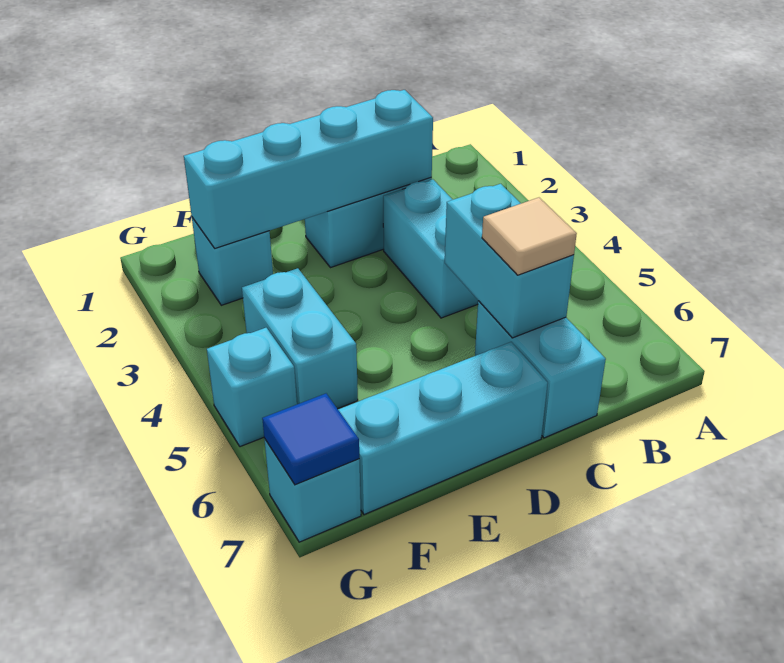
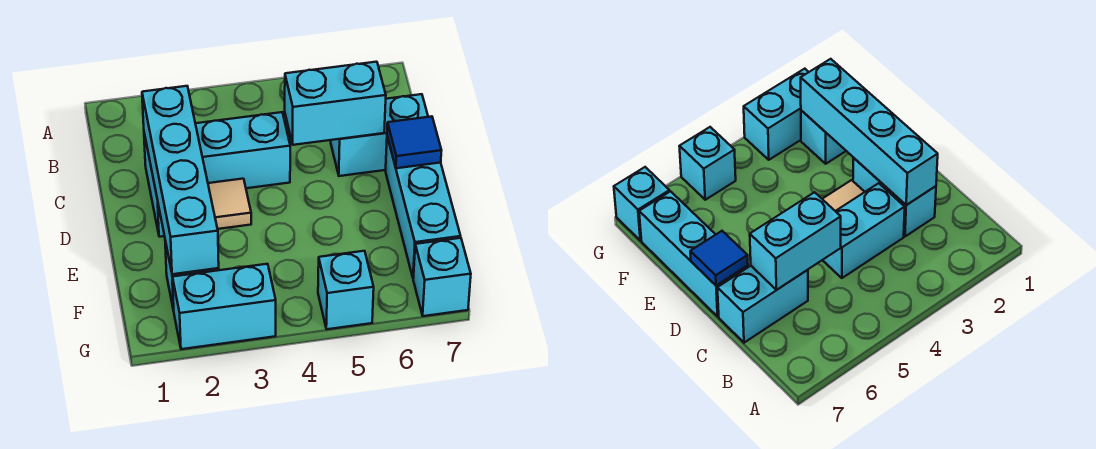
tan tile C6 level 3 -> tan tile D3 level 1
cyan brick F4:F5 level 1 -> cyan brick G2:G3 level 1
blue tile G7 level 2 -> blue tile D7 level 2

